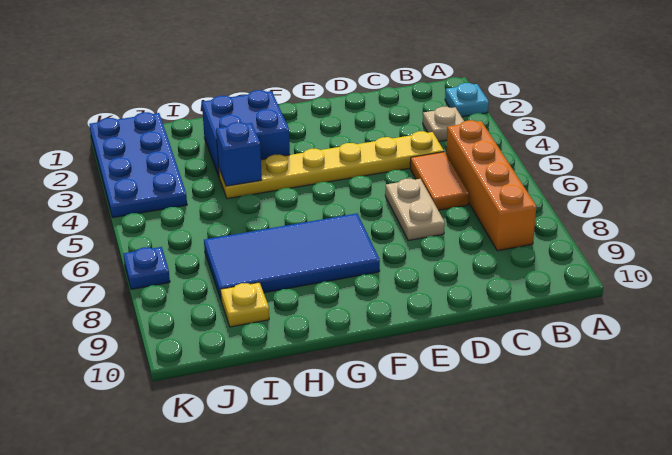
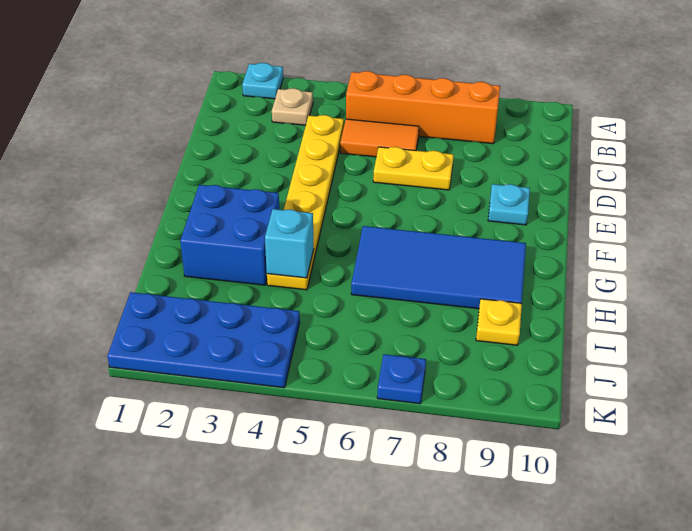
tan plate D6:D7 level 1 -> yellow plate D6:D7 level 1
none -> cyan plate E9 level 1
blue tile F7:I8 level 1 -> blue tile G6:H9 level 1
blue brick H4 level 2 -> cyan brick H4 level 2

